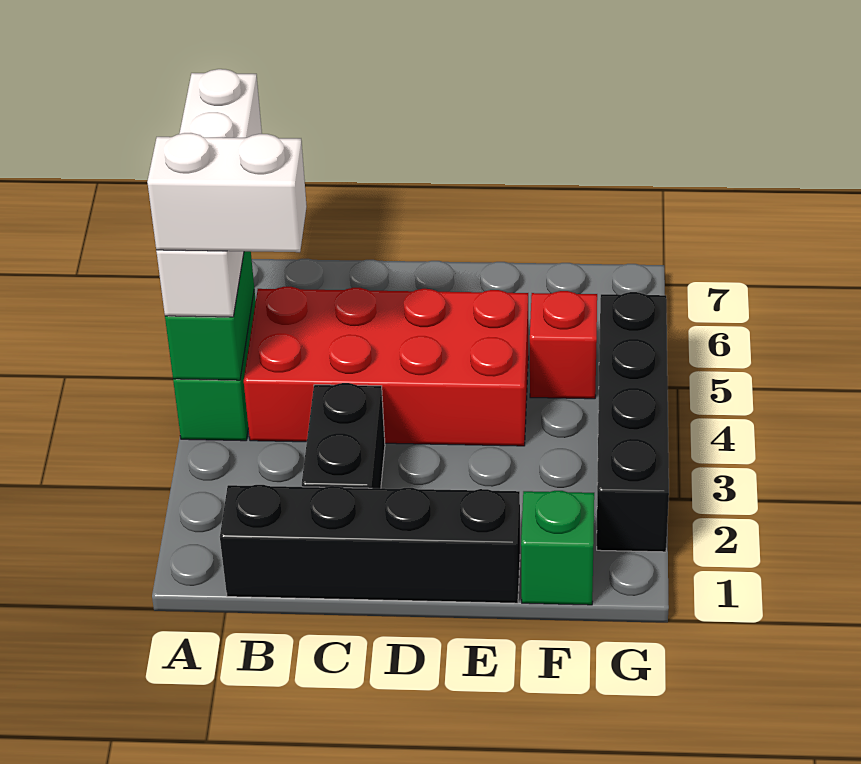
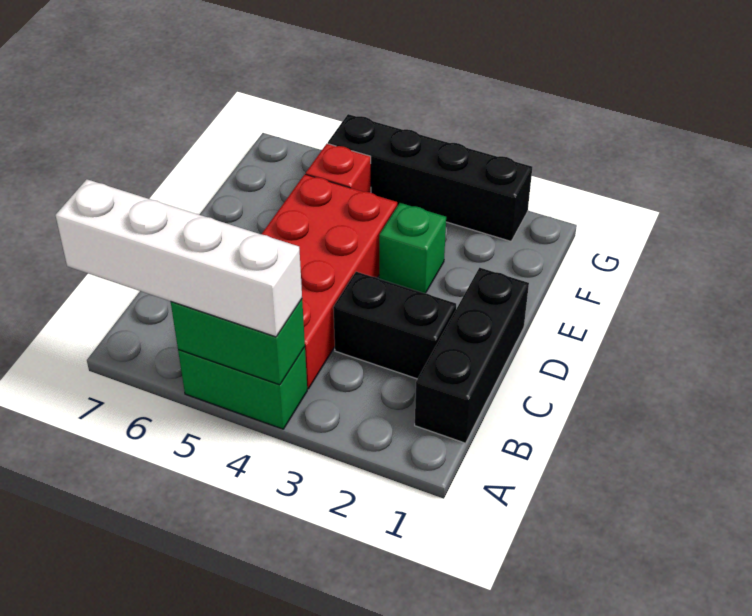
white brick A4:B4 level 4 -> none
black brick B1:E1 level 1 -> black brick B1:D1 level 1
green brick F1 level 1 -> green brick E3 level 1

